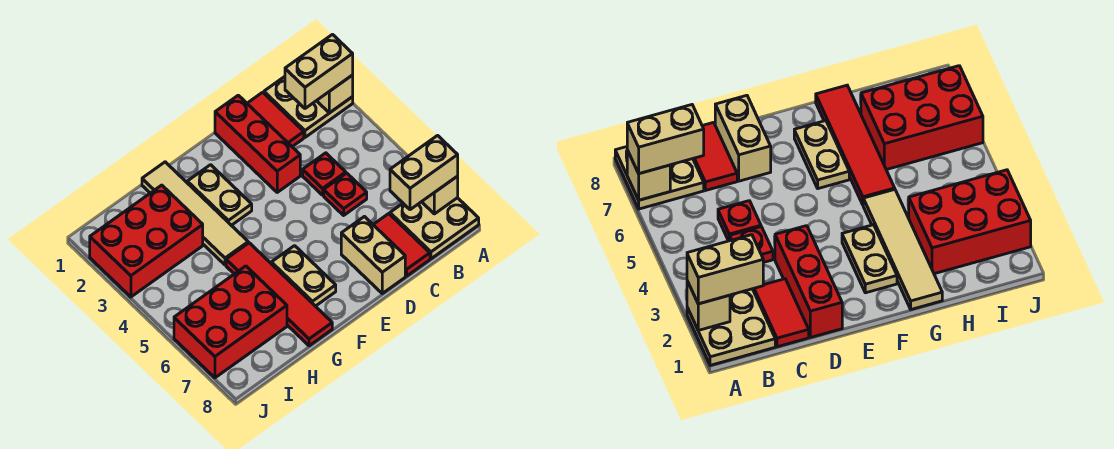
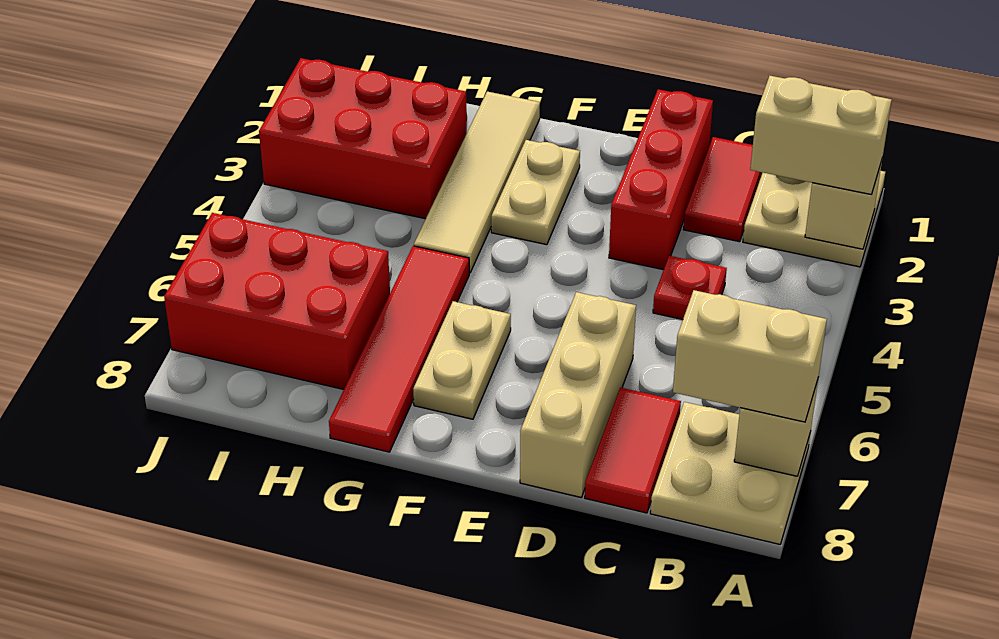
red plate C5 level 1 -> none
tan brick D7:D8 level 1 -> tan brick D6:D8 level 1

